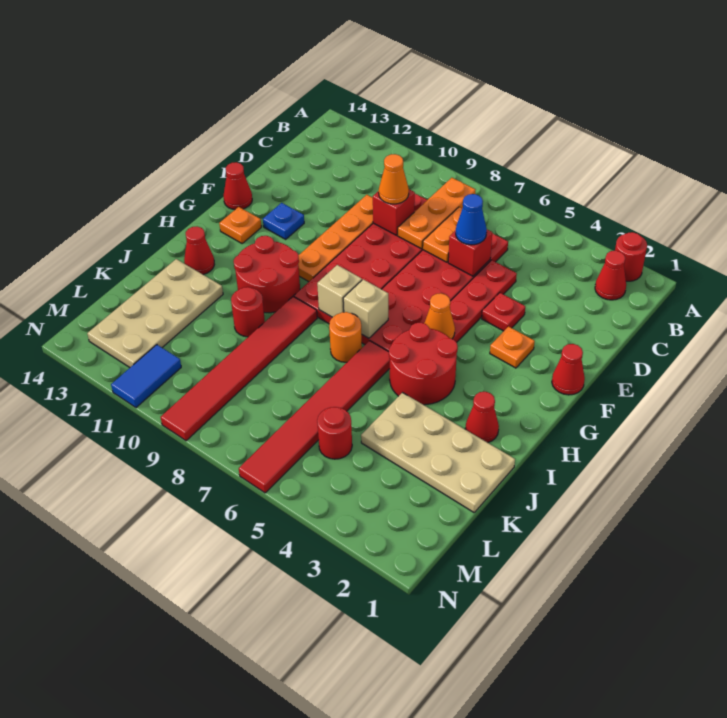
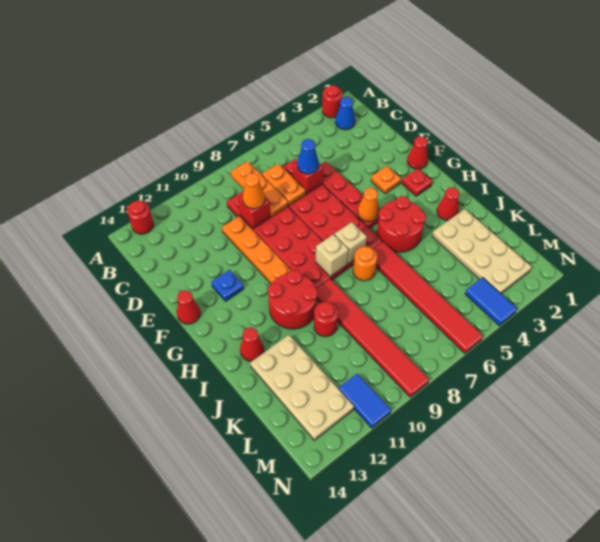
red cone B2 level 1 -> blue cone B2 level 1
red plate E4 level 1 -> red plate G2 level 1
orange plate G13 level 1 -> none
tan plate J1:K4 level 1 -> tan plate J2:M3 level 1
red round brick L5 level 1 -> red round brick A13 level 1
none -> blue tile M4:N4 level 1

